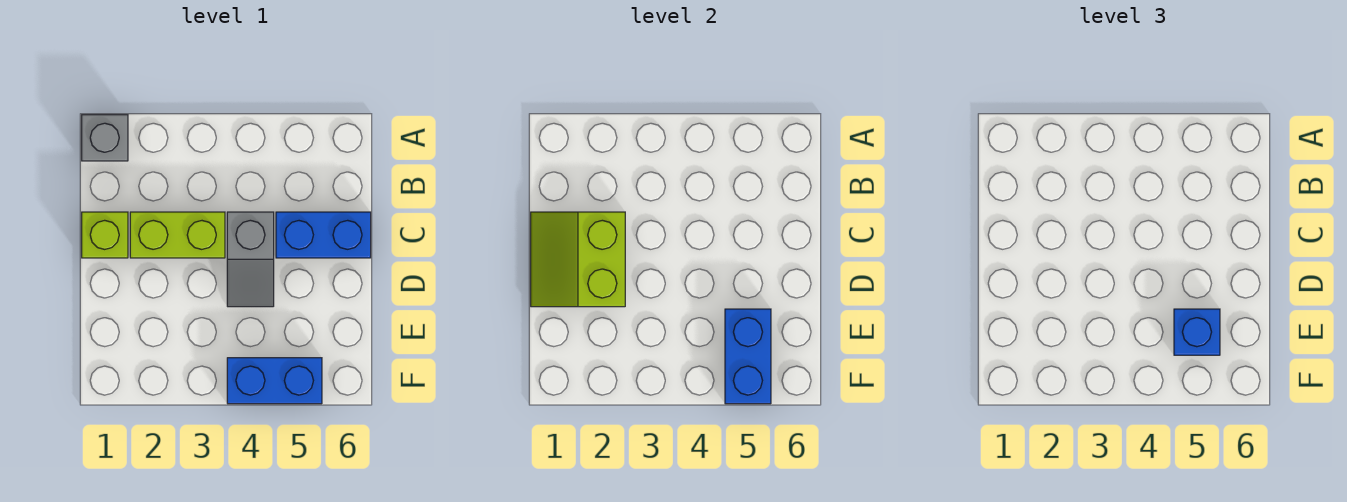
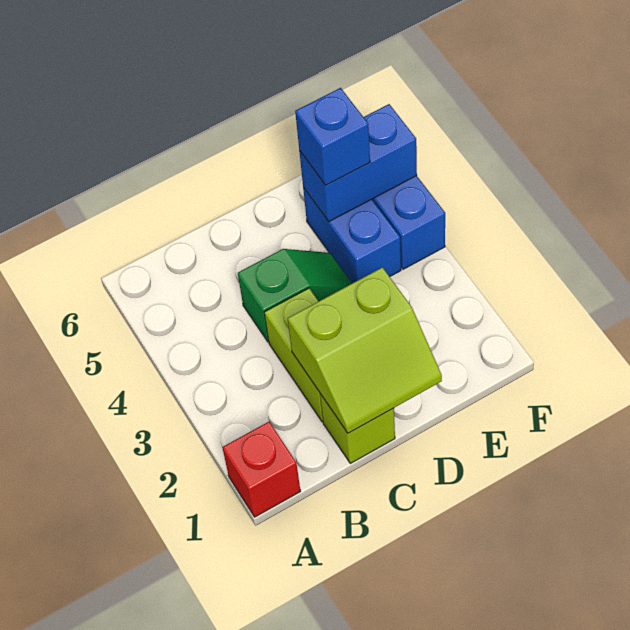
grey brick A1 level 1 -> red brick A1 level 1
grey slope C4:D4 level 1 top C -> green slope C4:D4 level 1 top C
blue brick C5:C6 level 1 -> blue brick E4:E5 level 1

